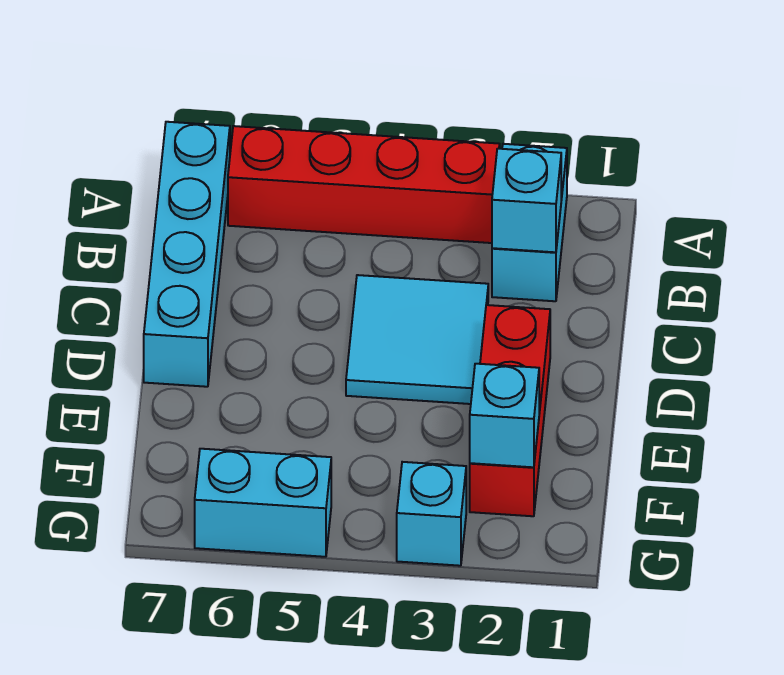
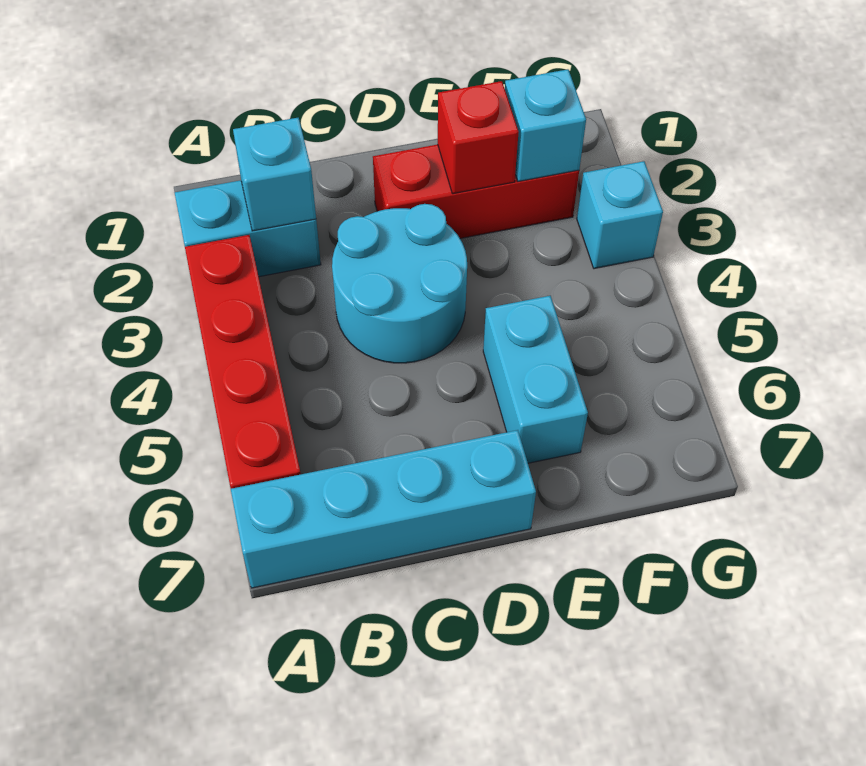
cyan tile C3:D4 level 1 -> cyan round brick C3:D4 level 1
none -> red brick E2 level 2
cyan brick G5:G6 level 1 -> cyan brick E5:E6 level 1

